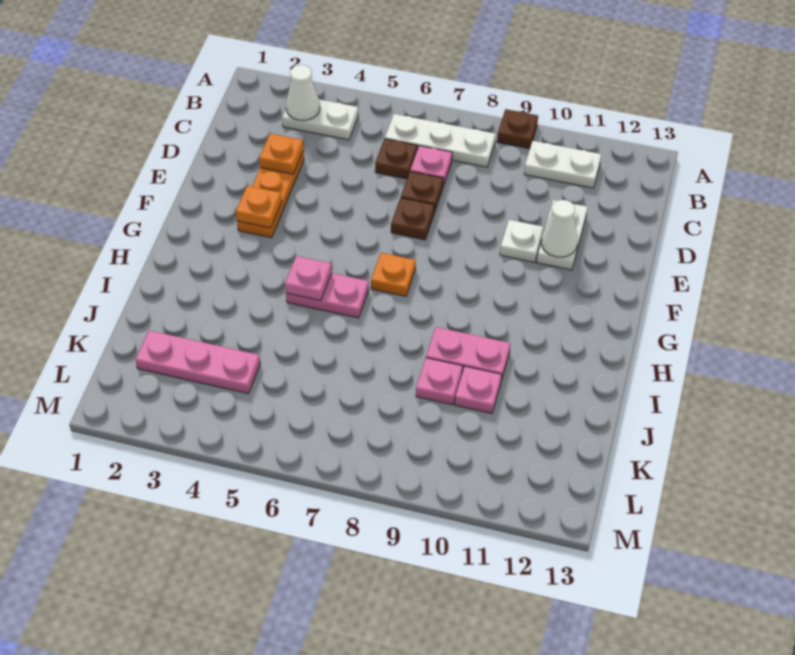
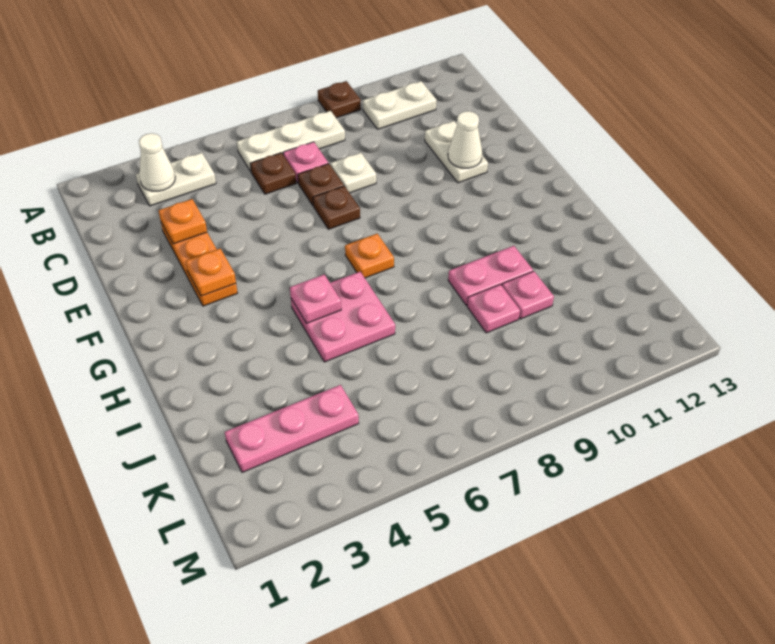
white plate E10 level 1 -> white plate D8 level 1
pink plate H5:H6 level 1 -> pink plate H5:I6 level 1

